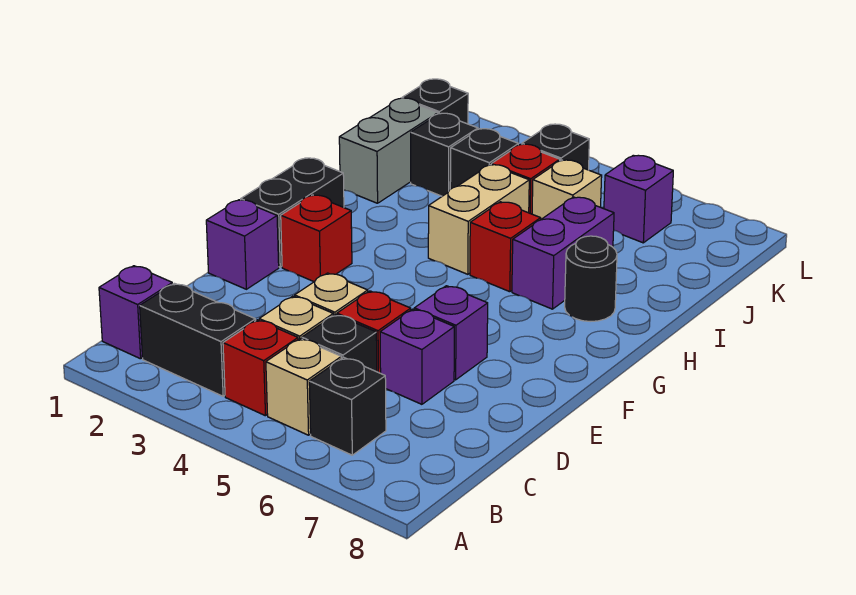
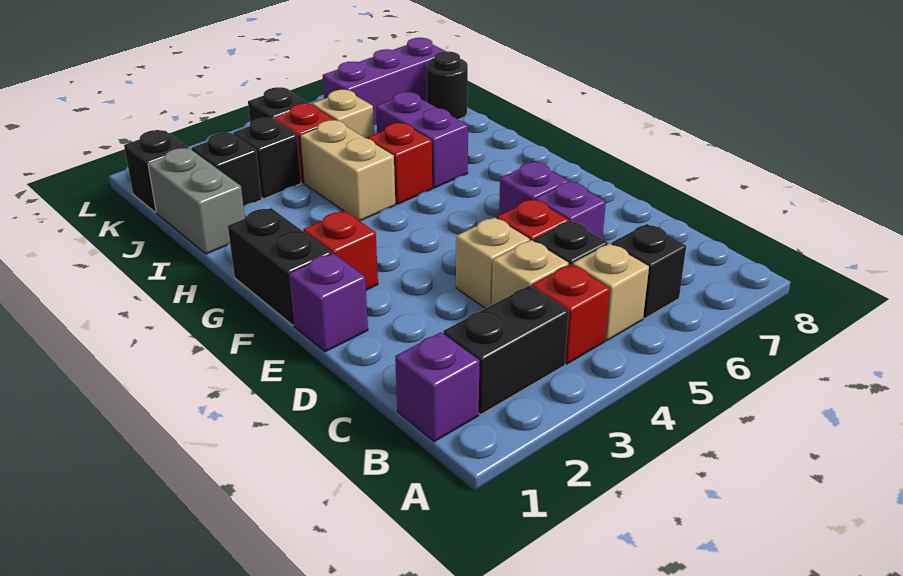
black round brick H7 level 1 -> black round brick J8 level 1
purple brick K6 level 1 -> purple brick K6:K8 level 1

